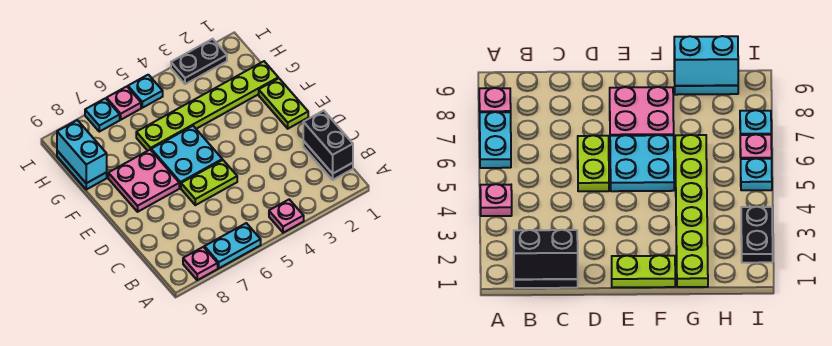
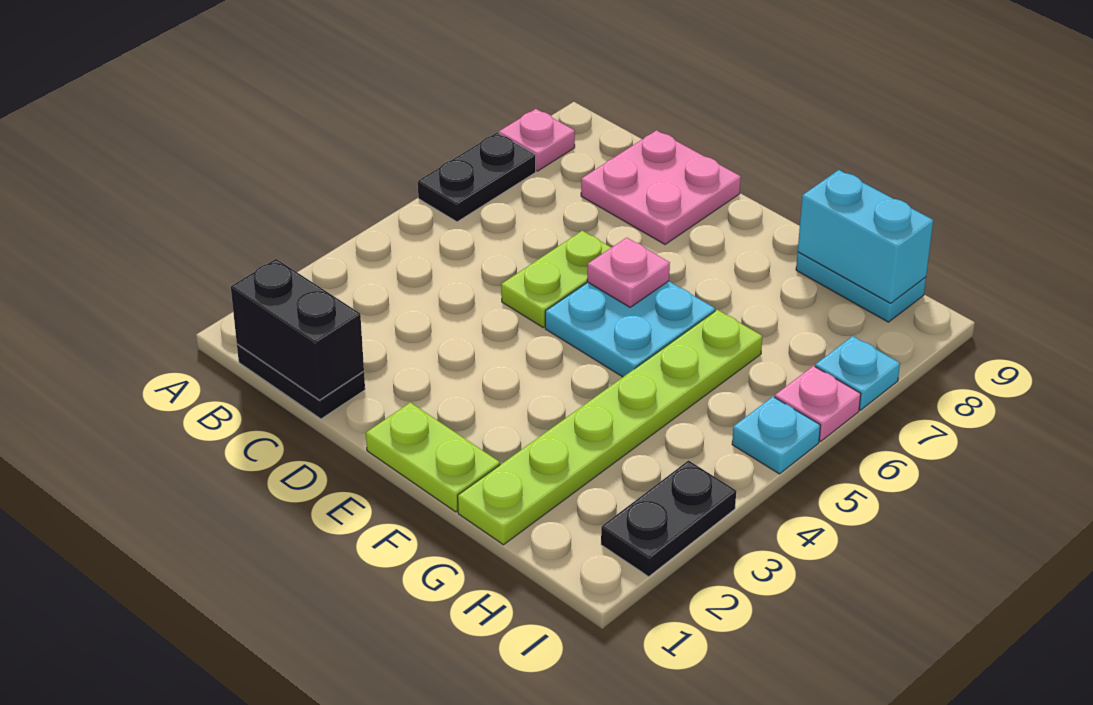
pink plate A4 level 1 -> pink plate E6 level 2
cyan plate A6:A7 level 1 -> black plate A6:A7 level 1
pink plate E7:F8 level 1 -> pink plate C8:D9 level 1

